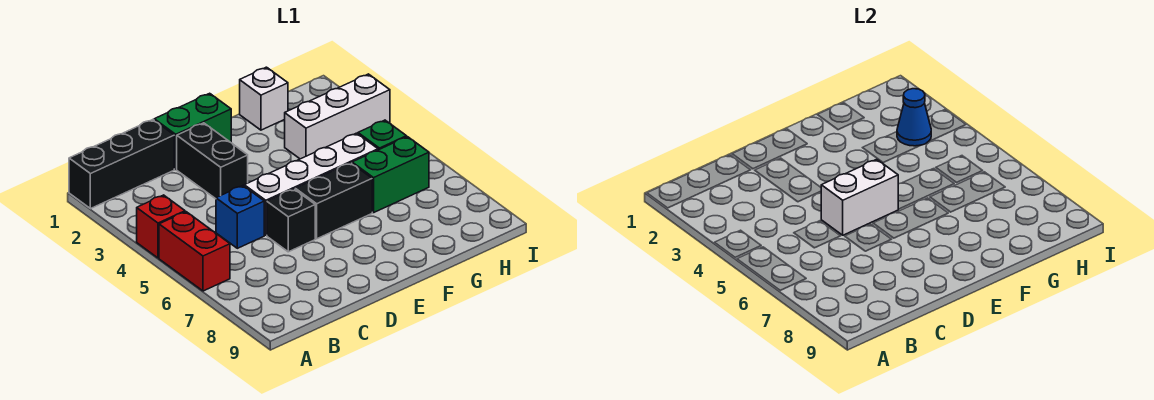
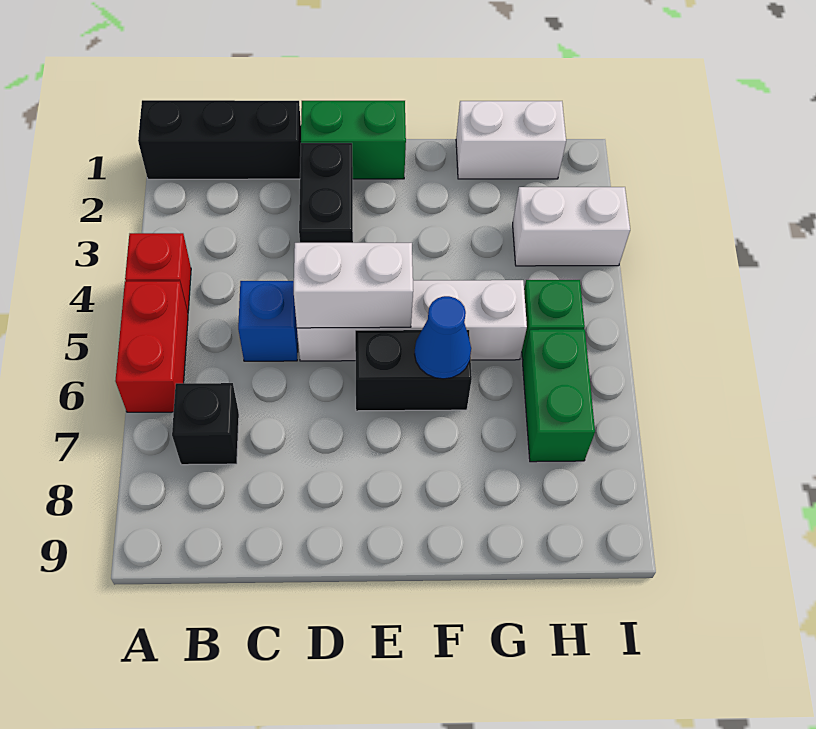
black brick D6 level 1 -> black brick B7 level 1
white brick G1 level 1 -> white brick G1:H1 level 1
white brick G3:I3 level 1 -> white brick H3:I3 level 1
green brick G6:H6 level 1 -> green brick H6:H7 level 1
blue cone H3 level 2 -> blue cone F6 level 2

